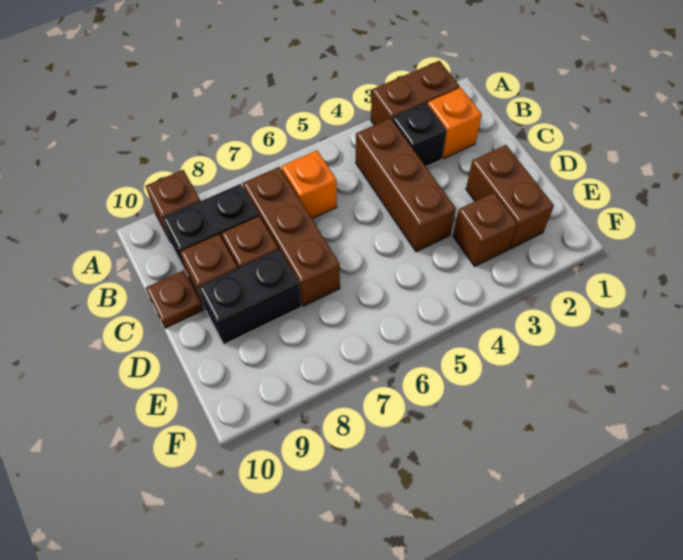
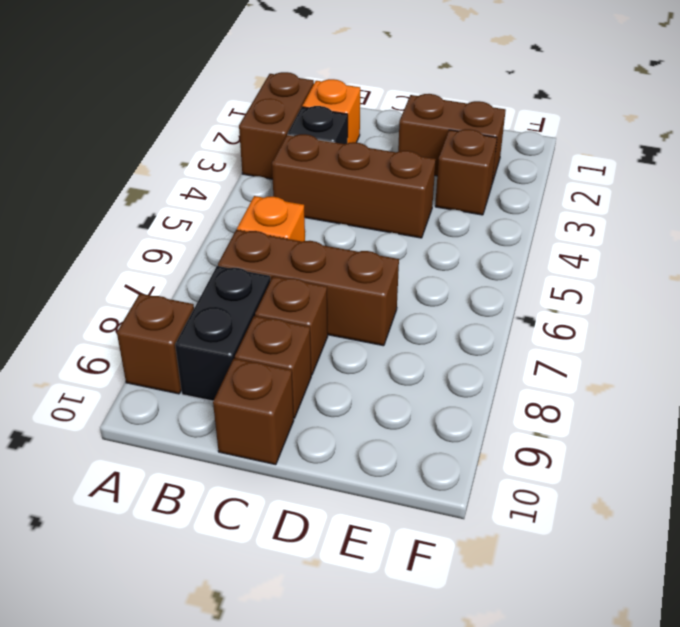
brown plate C10 level 1 -> brown brick C10 level 1
black brick D8:D9 level 1 -> none

